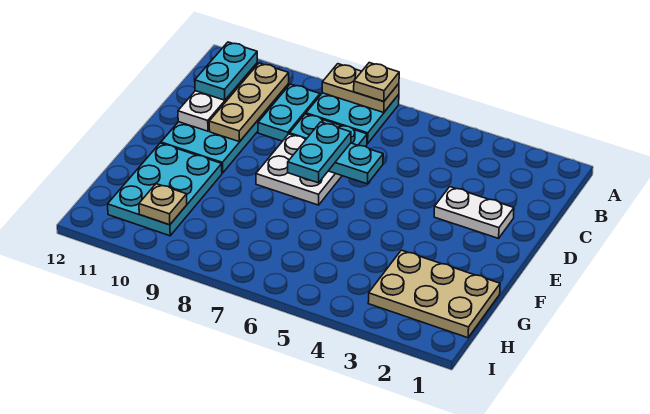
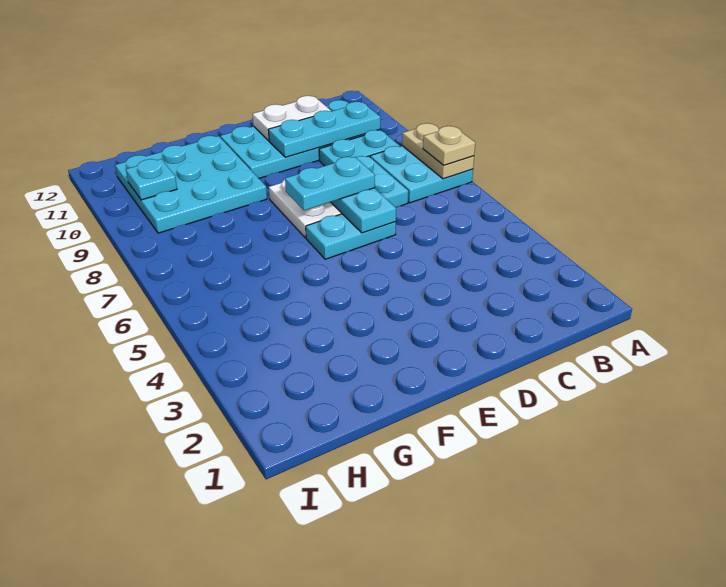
tan plate B10:D10 level 2 -> cyan plate B10:D10 level 2
cyan plate B11:C11 level 3 -> cyan plate D6:E6 level 1
white plate D2:D3 level 1 -> none
cyan plate F10:H11 level 1 -> cyan plate F9:H11 level 1
tan plate G1:H3 level 1 -> none
tan plate H10 level 2 -> cyan plate H10 level 2

